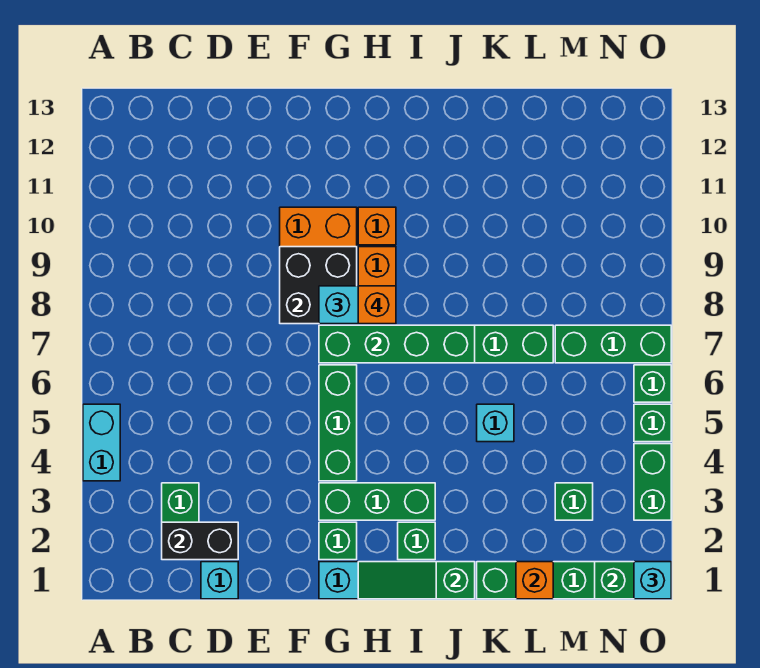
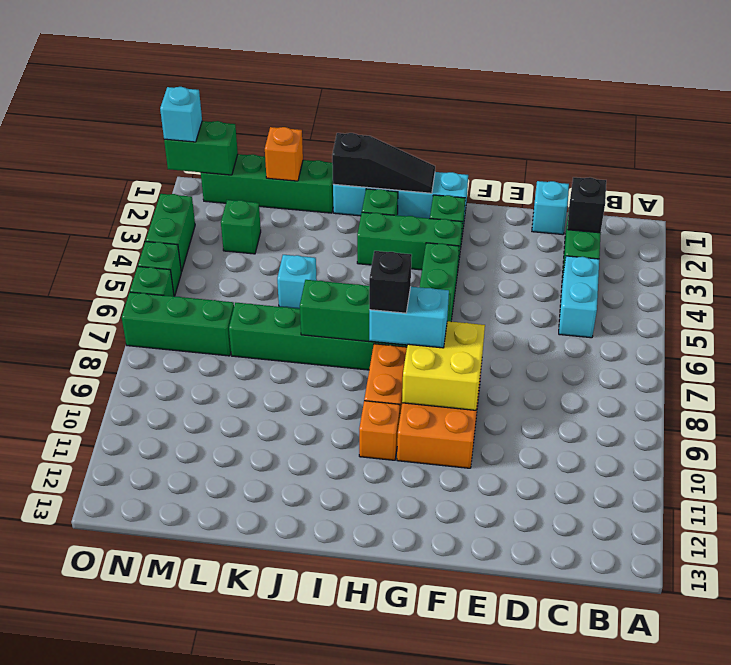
cyan brick A4:A5 level 1 -> cyan brick C4:C5 level 1
black brick C2:D2 level 2 -> black brick C2 level 2
black brick F8:G9 level 2 -> yellow brick F8:G9 level 2
green slope H1:J1 level 2 top J -> black slope H1:J1 level 2 top J
orange brick H8 level 4 -> black brick H8 level 4

